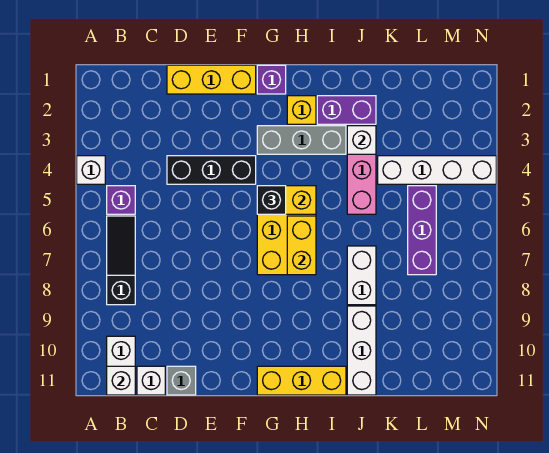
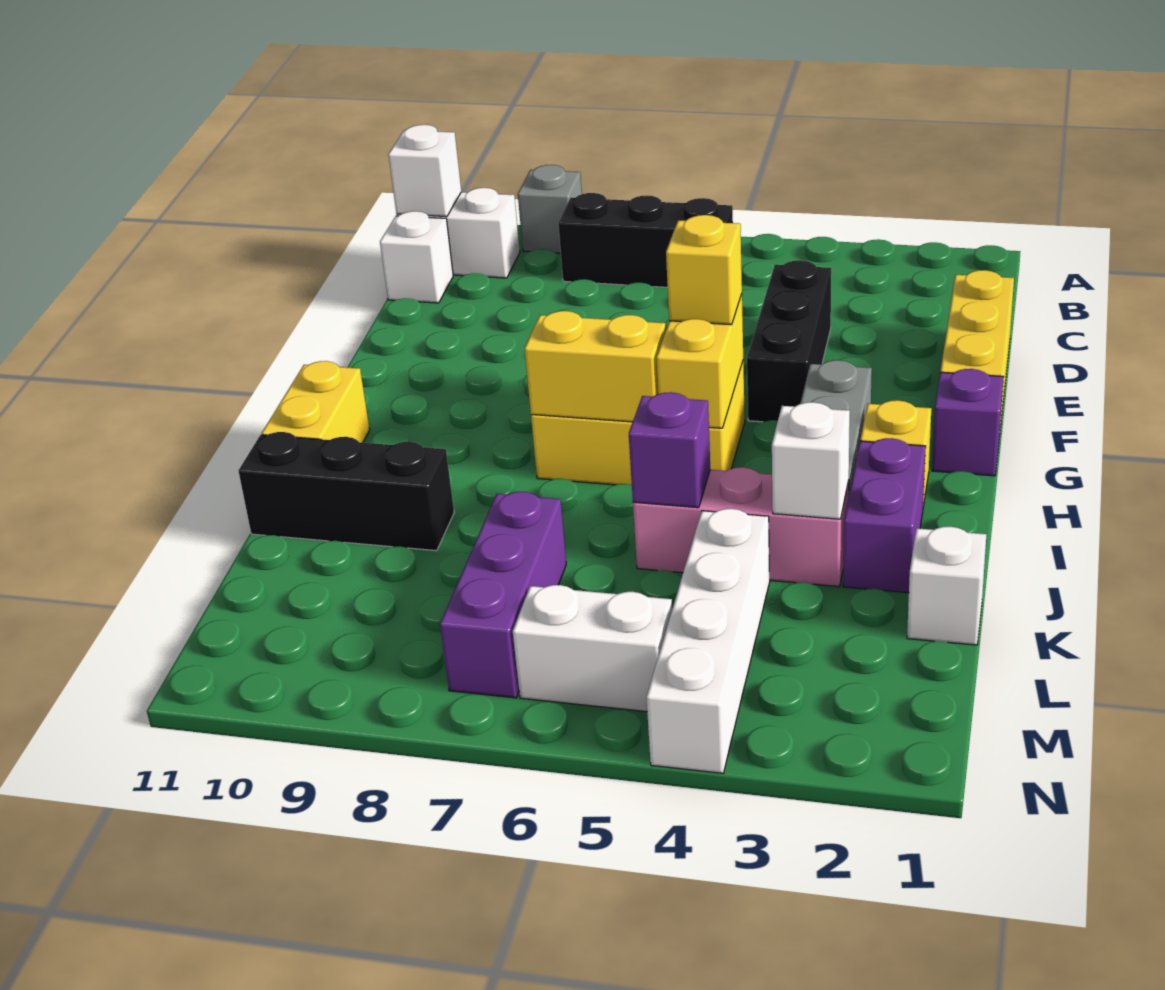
white brick A4 level 1 -> white brick K1 level 1
purple brick B5 level 1 -> purple brick J5 level 2
black slope B6:B8 level 1 top 8 -> black brick B6:B8 level 1
grey brick D11 level 1 -> grey brick A9 level 1
black brick G5 level 3 -> yellow brick G5 level 3
yellow brick G11:I11 level 1 -> yellow brick H11:I11 level 1
white brick J7:J8 level 1 -> white brick M5:M6 level 1
white brick J9:J11 level 1 -> black brick J9:J11 level 1
purple brick L5:L7 level 1 -> purple brick K7:M7 level 1

